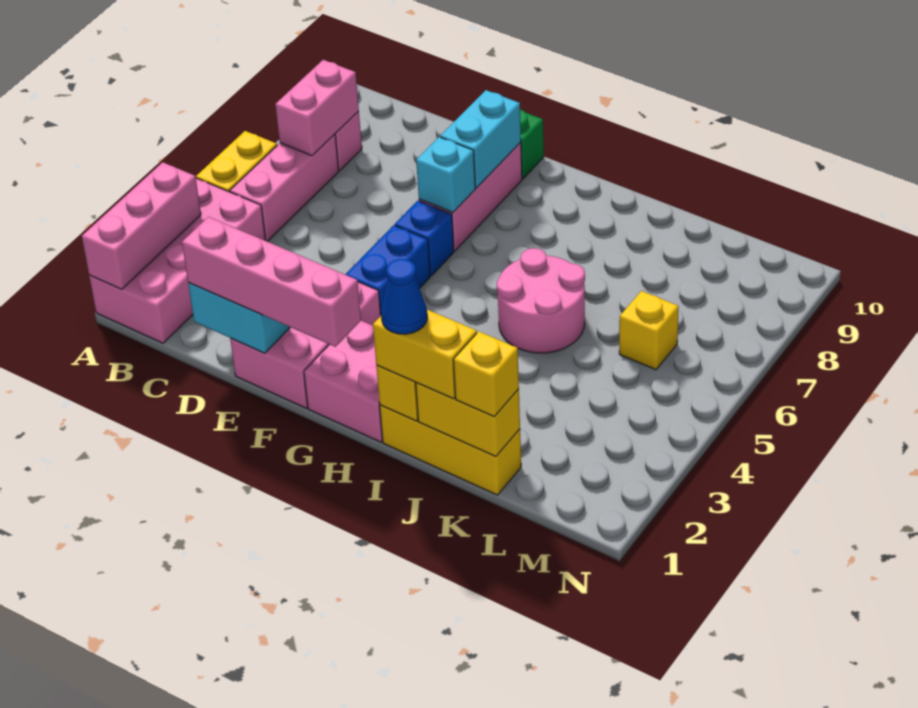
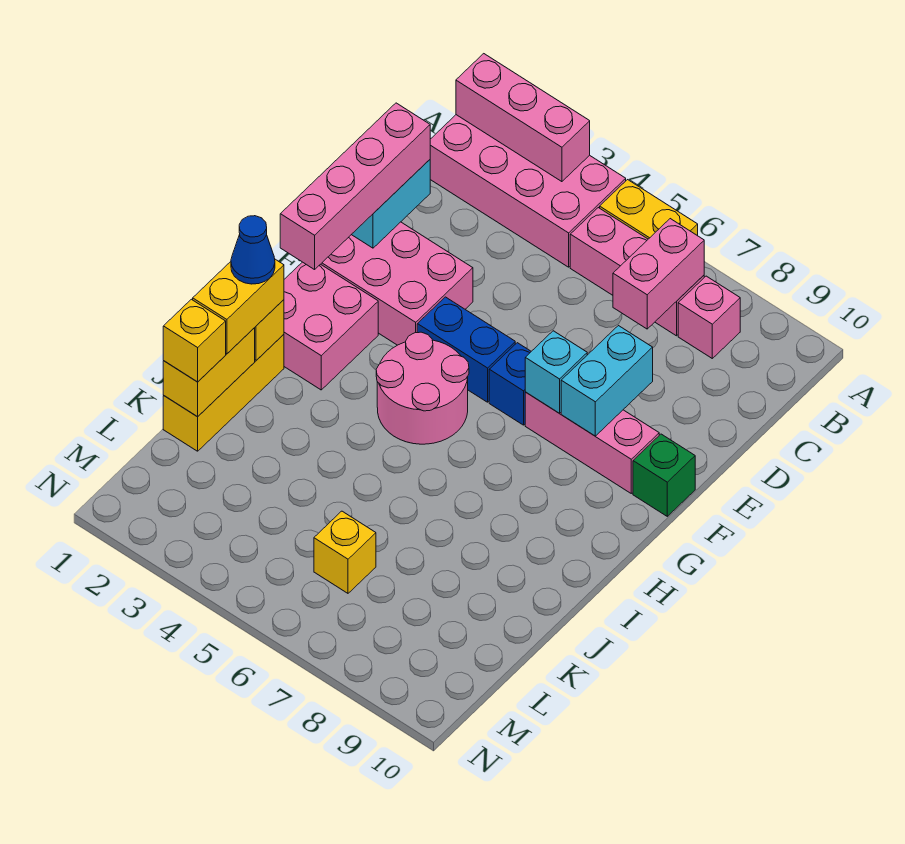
pink brick B7:B8 level 2 -> pink brick B7:C7 level 2
cyan brick F8:F9 level 2 -> cyan brick E8:F8 level 2
pink round brick I5:J6 level 1 -> pink round brick G4:H5 level 1

